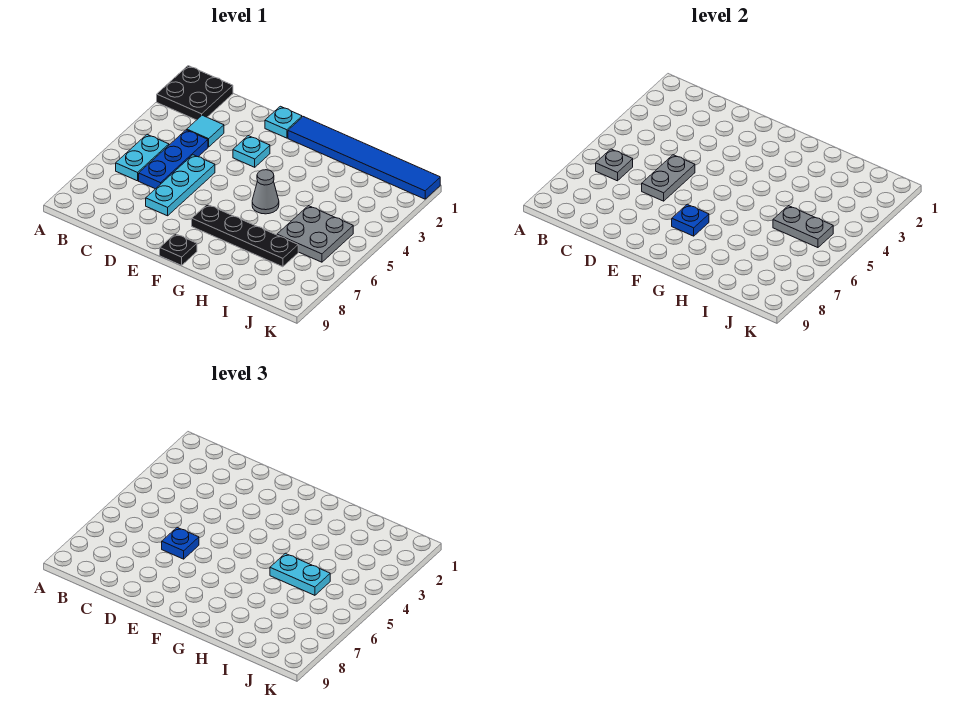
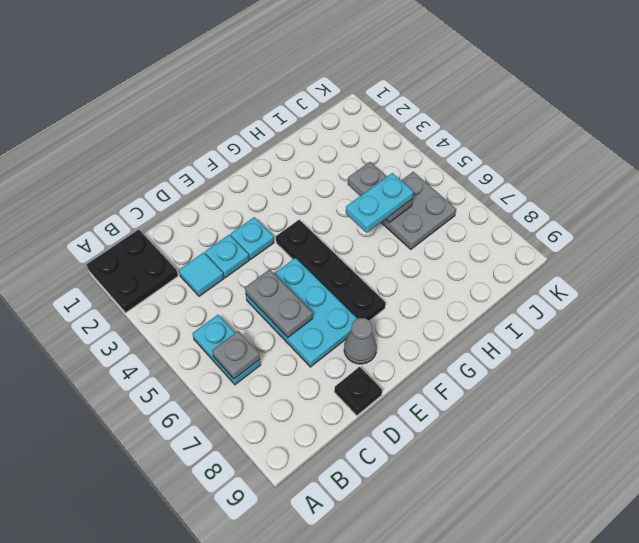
blue plate C4:C6 level 1 -> none
cyan plate D5:D7 level 1 -> cyan plate D5:E7 level 1
blue plate D6 level 3 -> none
cyan plate E1 level 1 -> cyan plate D3 level 1
blue tile F1:K1 level 1 -> none
black plate F7:I7 level 1 -> black plate F4:F7 level 1
blue plate F7 level 2 -> none
black plate F9 level 1 -> black plate D9 level 1
grey cone G5 level 1 -> grey cone E8 level 1
grey plate I5:J5 level 2 -> grey plate I4:I5 level 2

